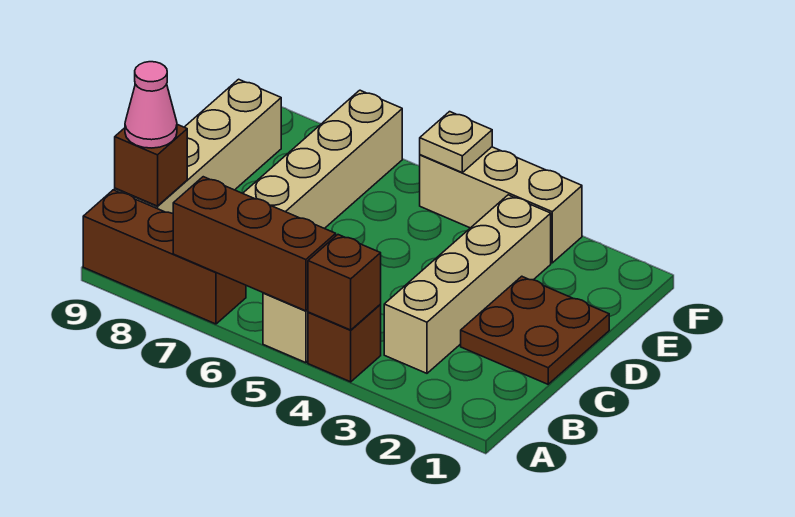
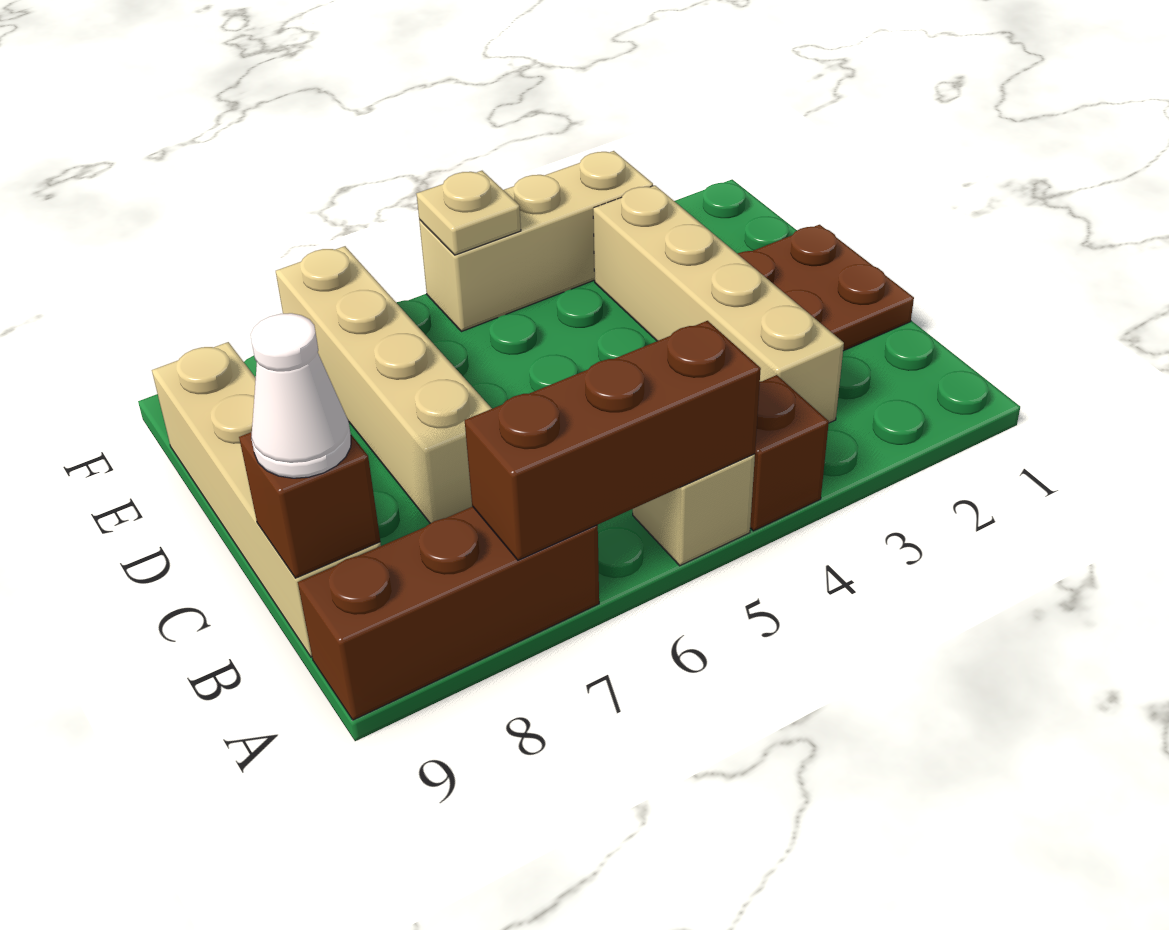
brown brick A4 level 2 -> none
pink cone B9 level 3 -> white cone B9 level 3

